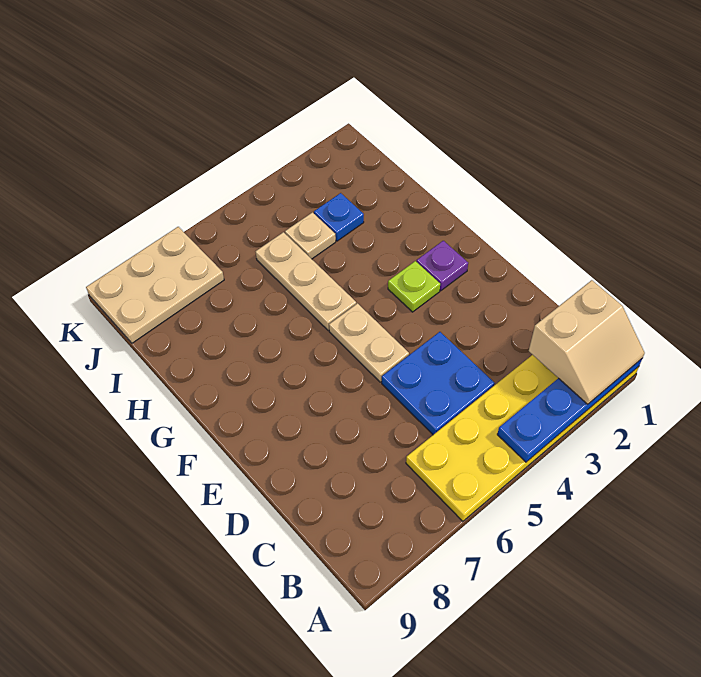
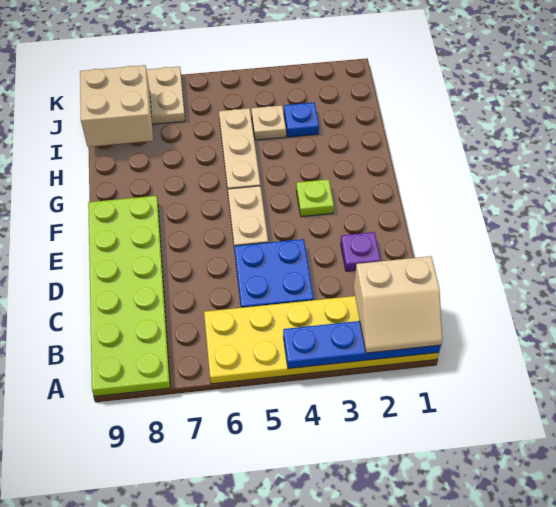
none -> lime plate A8:F9 level 1
purple plate F2 level 1 -> purple plate D2 level 1
none -> tan brick I8:J9 level 2

